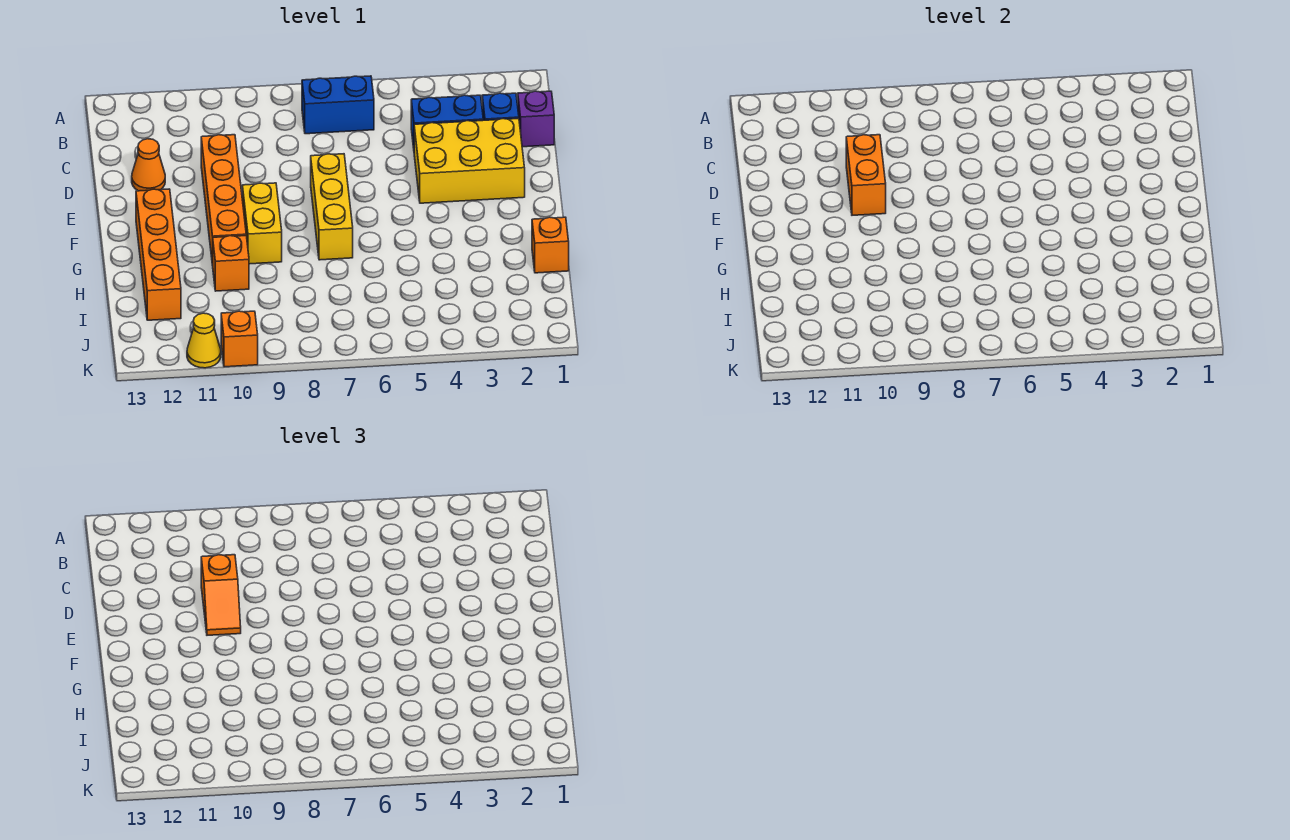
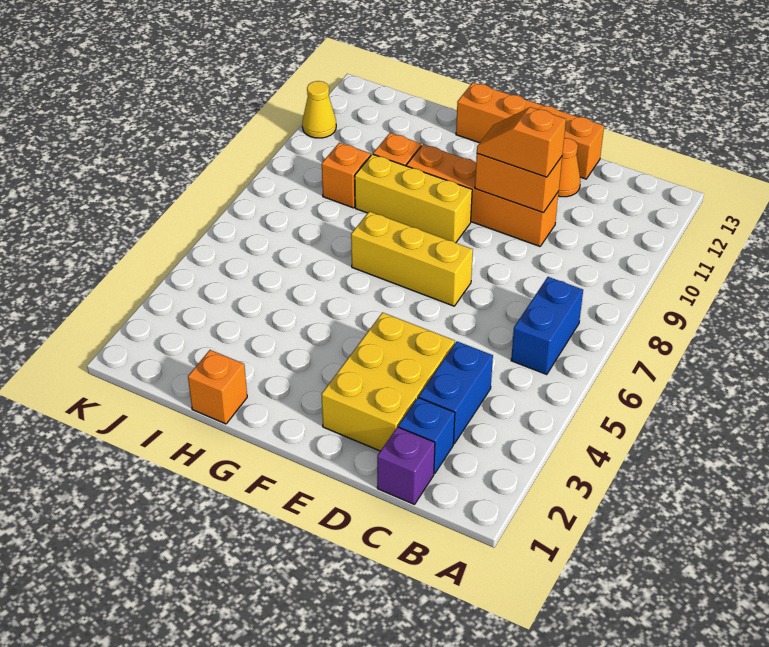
yellow brick F9:G9 level 1 -> yellow brick F9:H9 level 1
orange brick F12:I12 level 1 -> orange brick D13:G13 level 1
orange brick K10 level 1 -> orange brick I9 level 1

